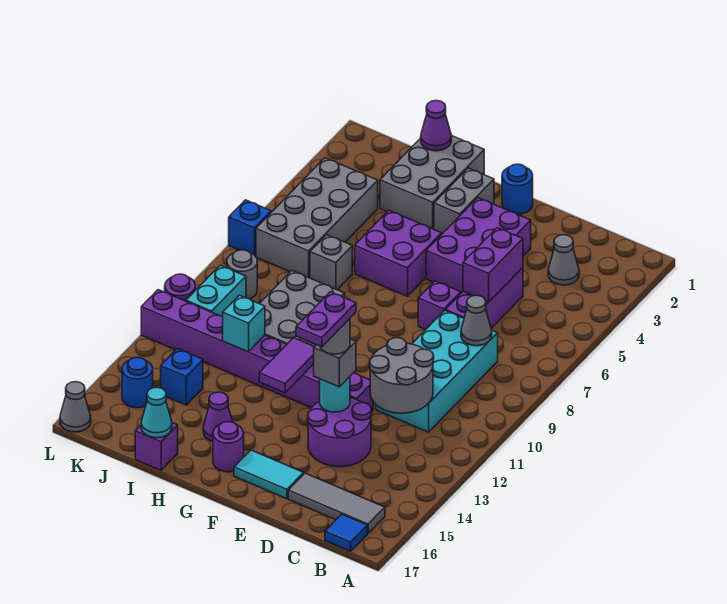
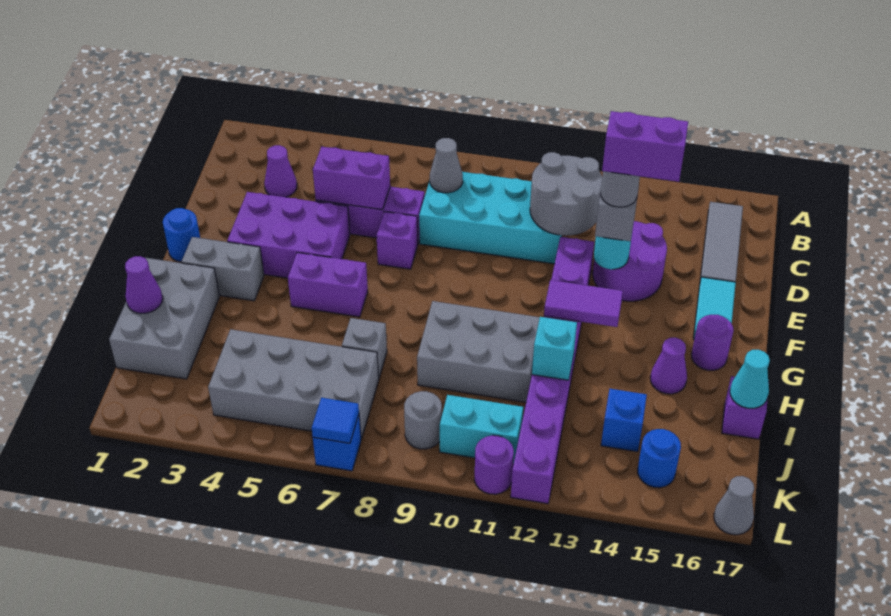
blue tile B17 level 1 -> blue tile L7 level 2
grey cone C3 level 1 -> purple cone C3 level 1
purple plate E13:E14 level 5 -> purple brick E13:E14 level 5
purple brick G5:H6 level 1 -> purple brick G5:G6 level 1
grey brick H1:I3 level 1 -> grey brick H1:J2 level 1

